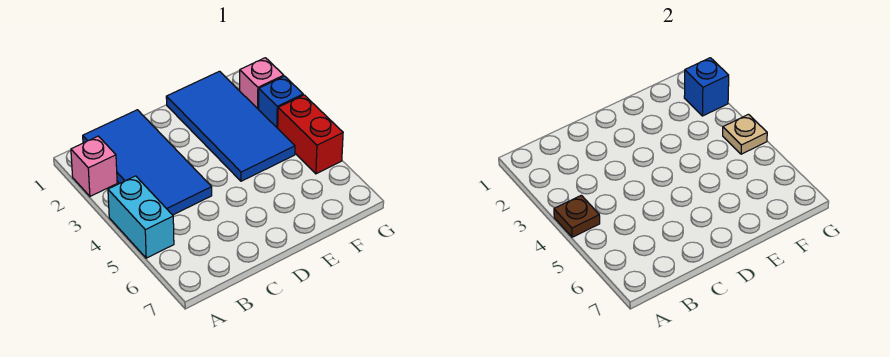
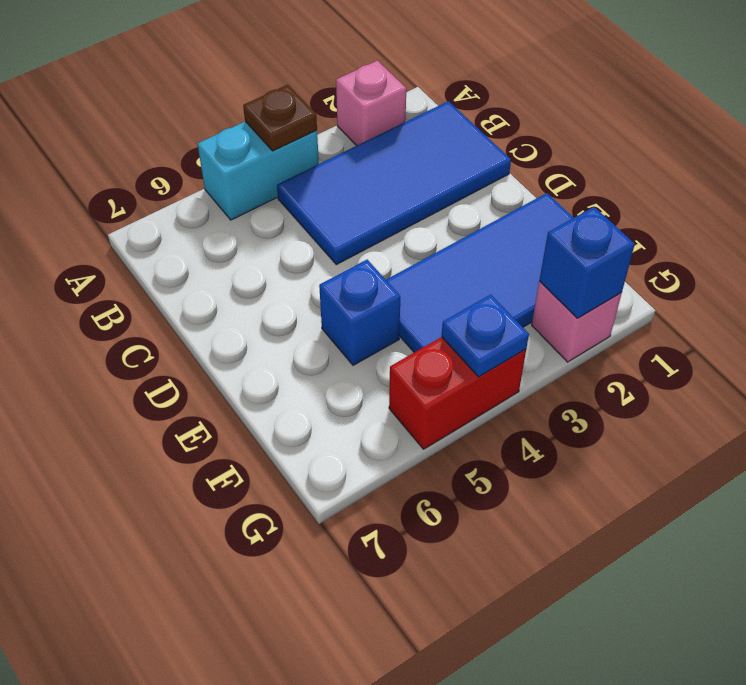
blue brick G3 level 1 -> blue brick E5 level 1
tan plate G4 level 2 -> blue plate G4 level 2

